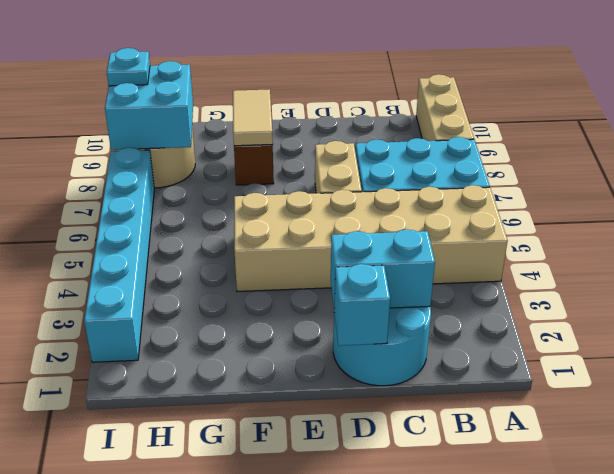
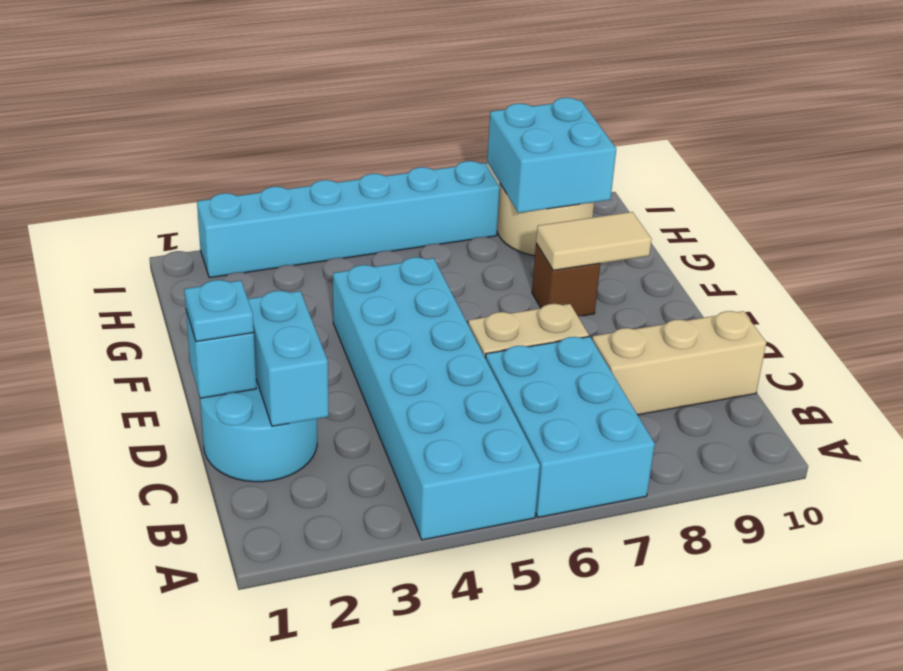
tan brick A4:F5 level 1 -> cyan brick A4:F5 level 1
tan brick A8:A10 level 1 -> tan brick C8:C10 level 1
cyan plate I9 level 3 -> cyan plate D1 level 3

